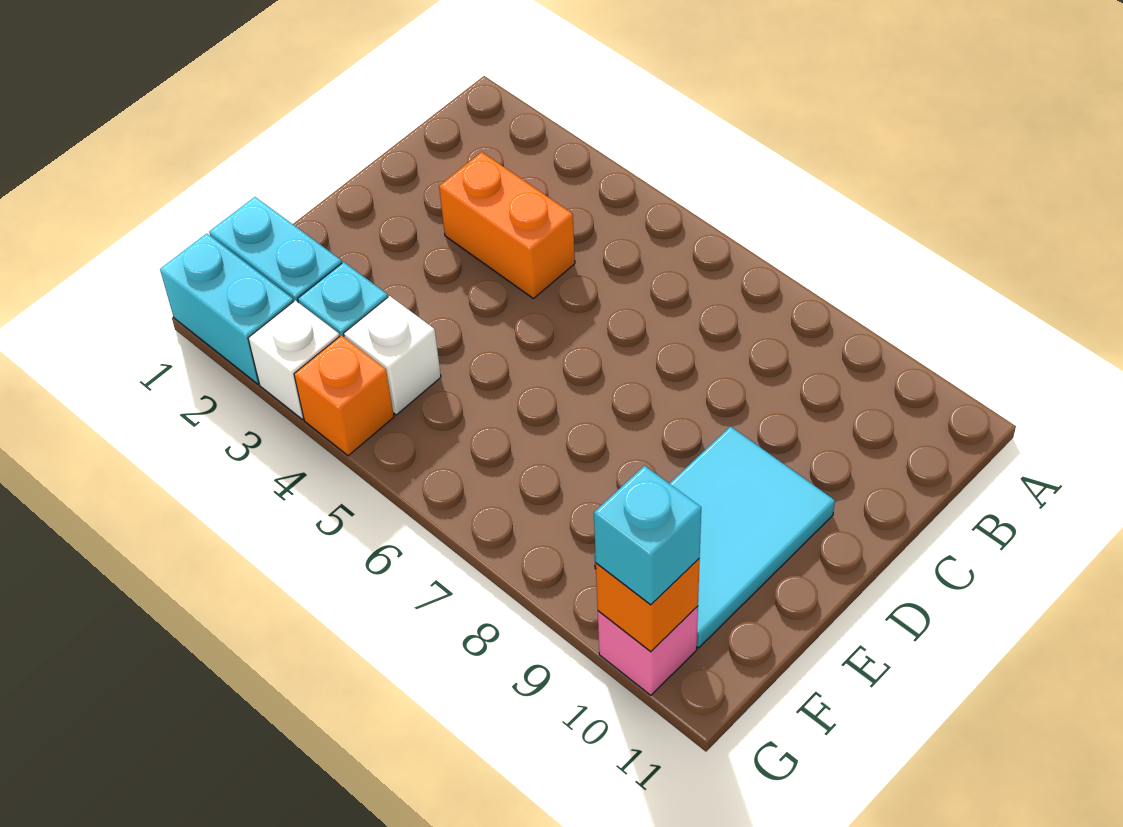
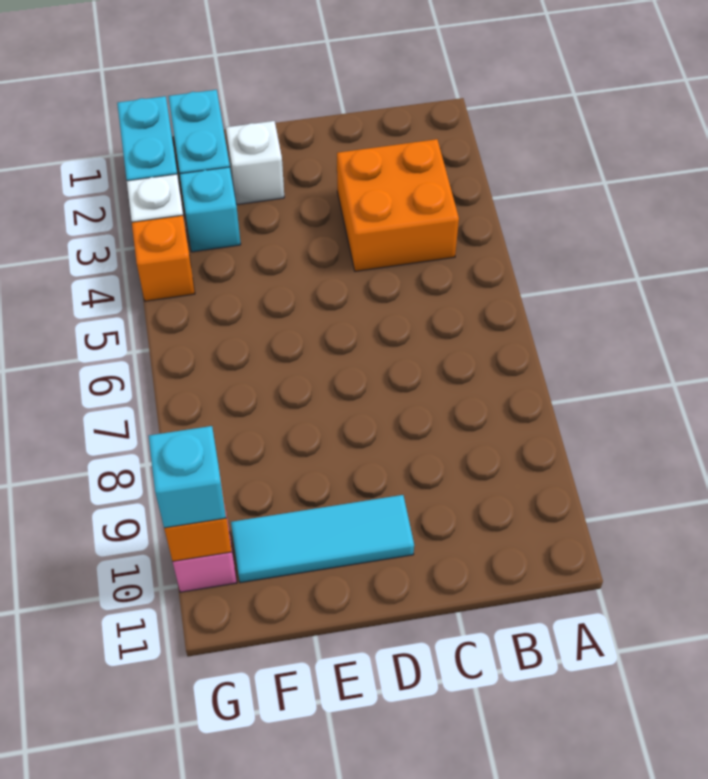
orange brick C3:C4 level 1 -> orange brick B3:C4 level 1
cyan tile D9:F10 level 1 -> cyan tile D10:F10 level 1
white brick F4 level 1 -> white brick E2 level 1

